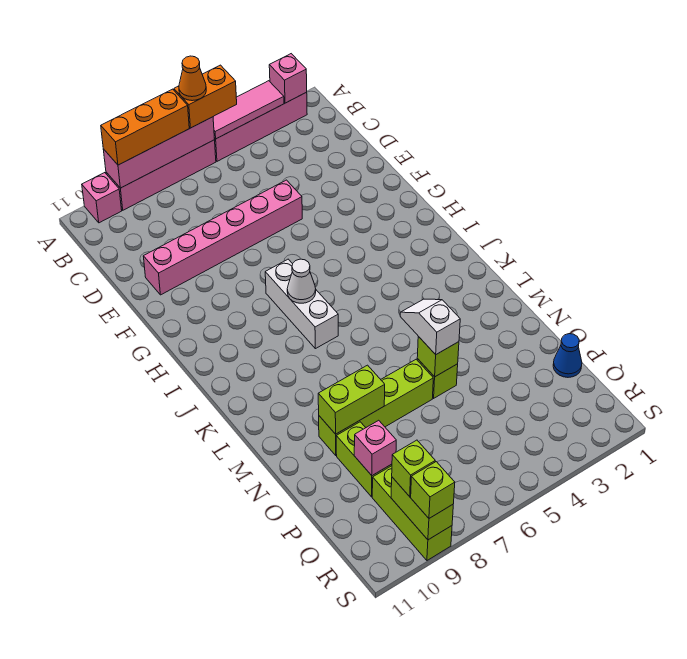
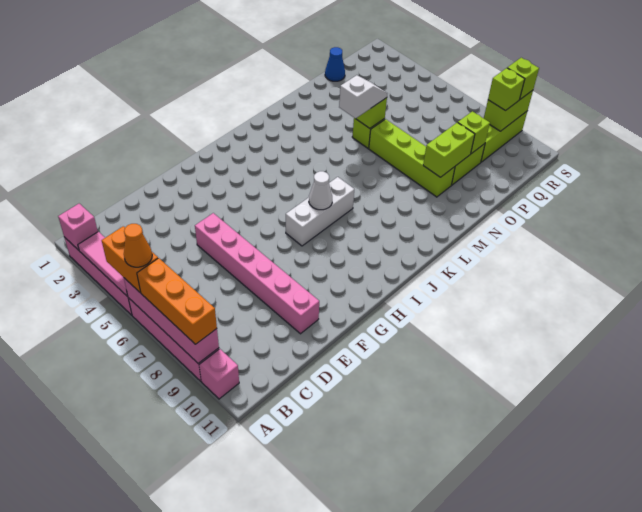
white slope M5:N5 level 3 top N -> white slope M5:N5 level 3 top M
lime brick N8:N9 level 2 -> lime brick N9:O9 level 2
pink brick P9 level 2 -> lime brick P9 level 2

